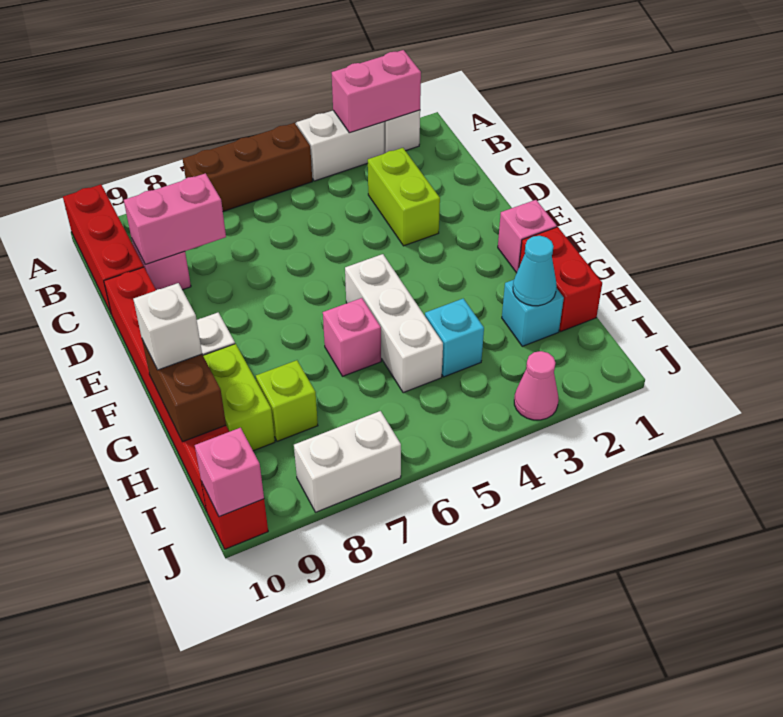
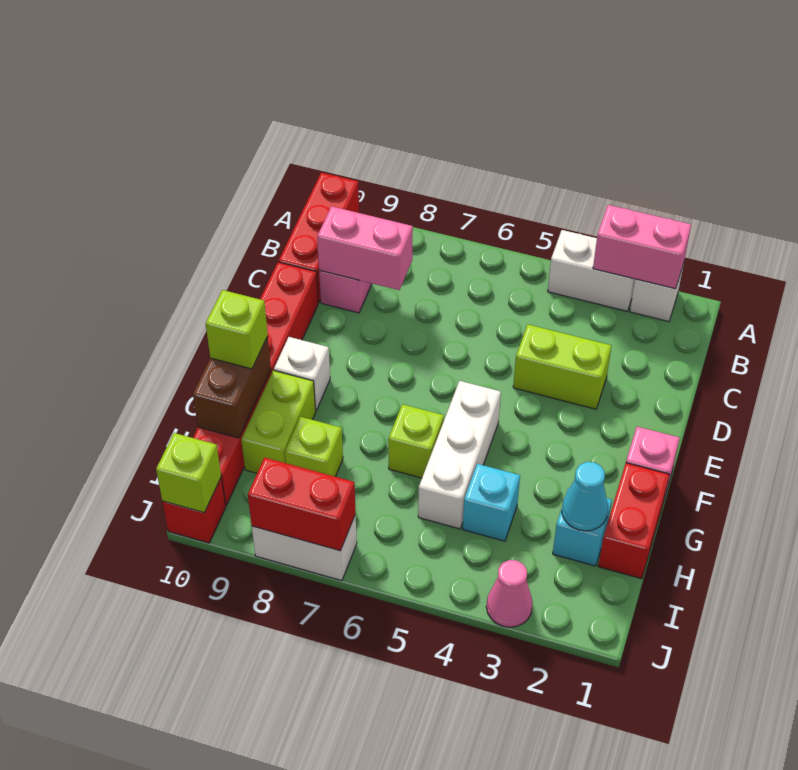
brown brick A5:A7 level 1 -> none
lime brick C3:D3 level 1 -> lime brick D3:D4 level 1
pink brick G6 level 1 -> lime brick G6 level 1
white brick G10 level 3 -> lime brick G10 level 3
none -> red brick J7:J8 level 2
pink brick J10 level 2 -> lime brick J10 level 2

